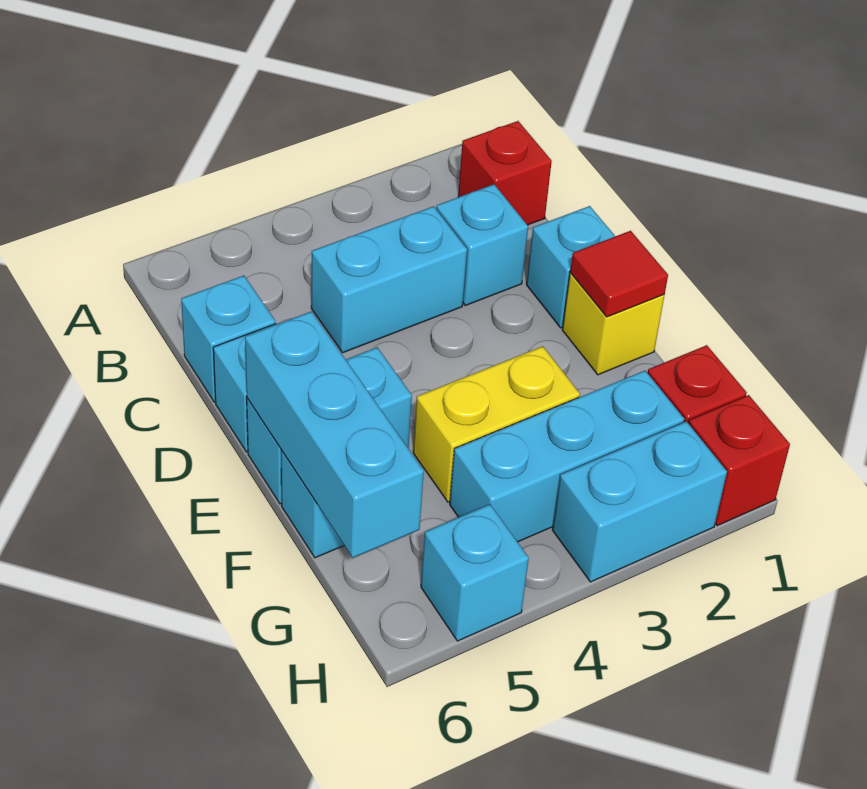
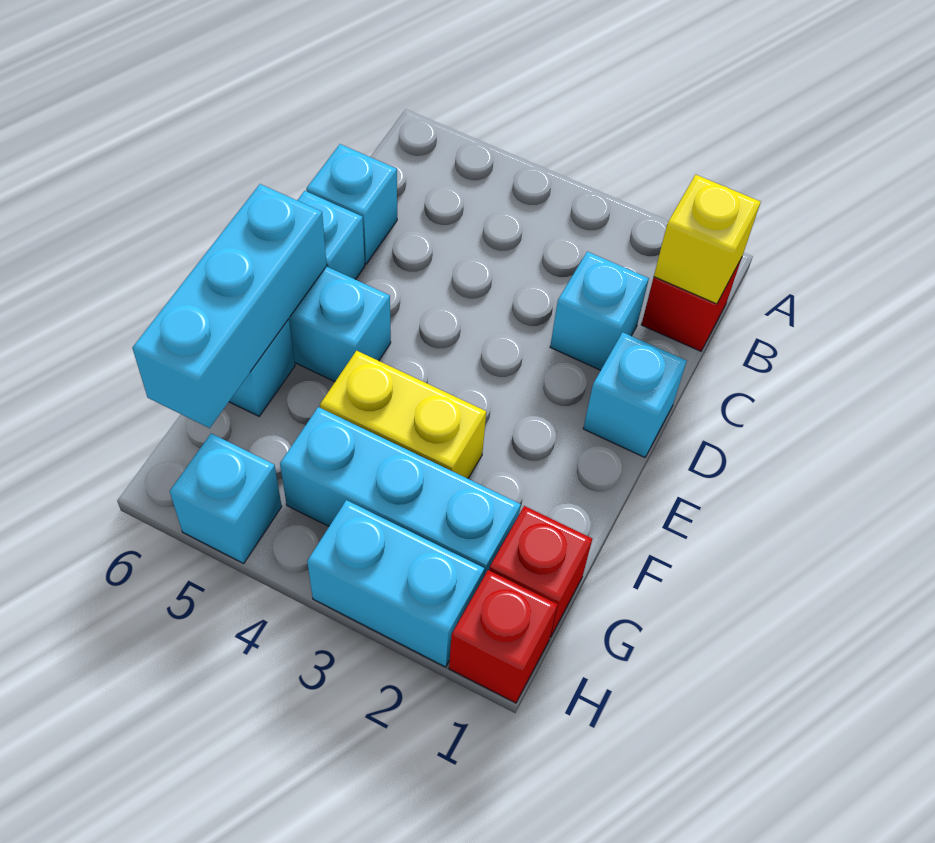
cyan brick C3:C4 level 1 -> none
yellow brick E1 level 1 -> yellow brick B1 level 2
red tile E1 level 2 -> none

